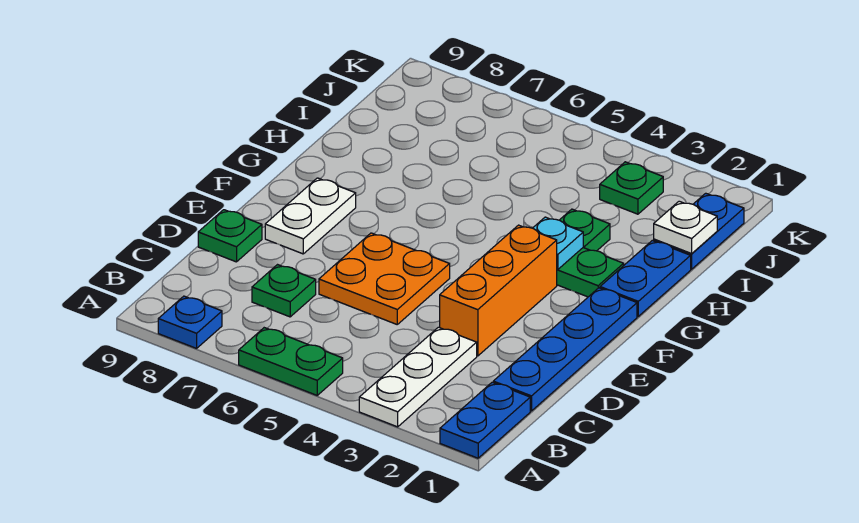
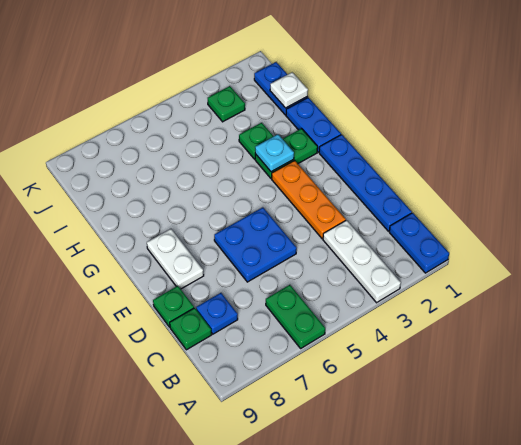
green plate A5:A6 level 1 -> green plate A6:B6 level 1
blue plate A8 level 1 -> blue plate C8 level 1
green plate C7 level 1 -> green plate C9 level 1
orange brick D3:F3 level 1 -> orange plate D3:F3 level 1
orange plate D5:E6 level 1 -> blue plate D5:E6 level 1

